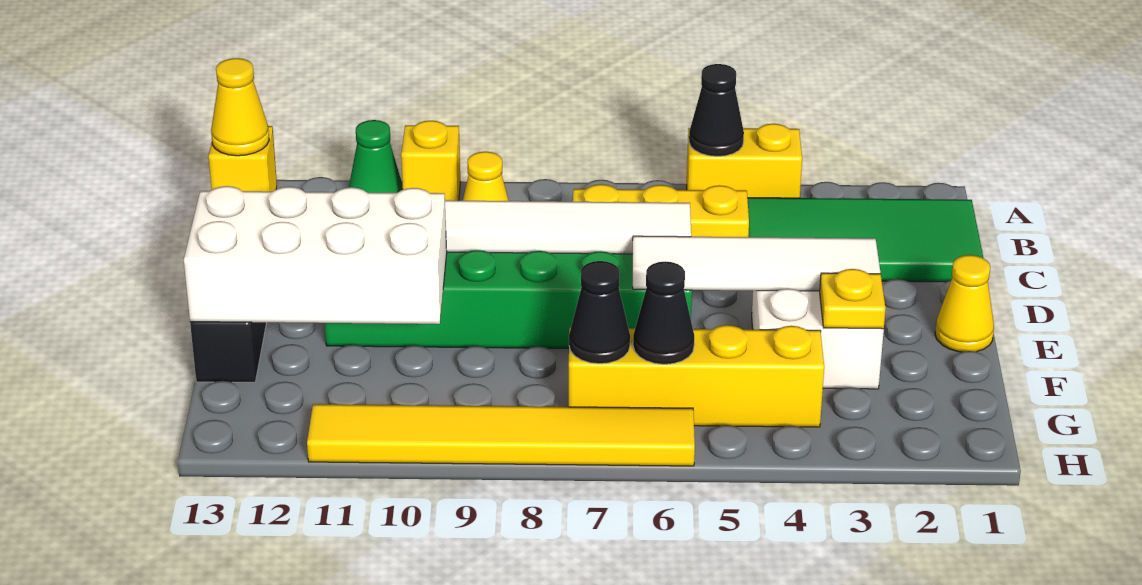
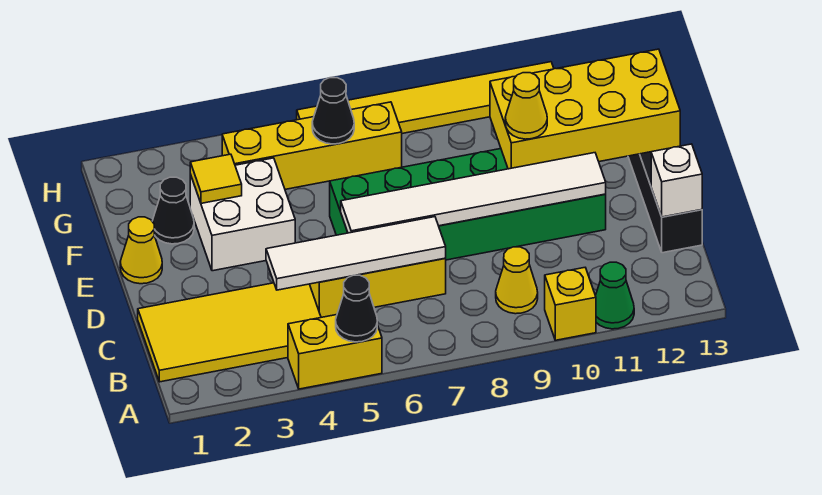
green tile B1:C4 level 1 -> yellow tile B1:C4 level 1
yellow brick C13 level 2 -> white brick C13 level 2
yellow cone C13 level 3 -> yellow cone E10 level 3
white tile E3:E6 level 2 -> white tile C4:C7 level 2
white brick E10:F13 level 2 -> yellow brick E10:F13 level 2
yellow plate F3 level 2 -> yellow tile F3 level 2
black cone G7 level 2 -> black cone F2 level 1

